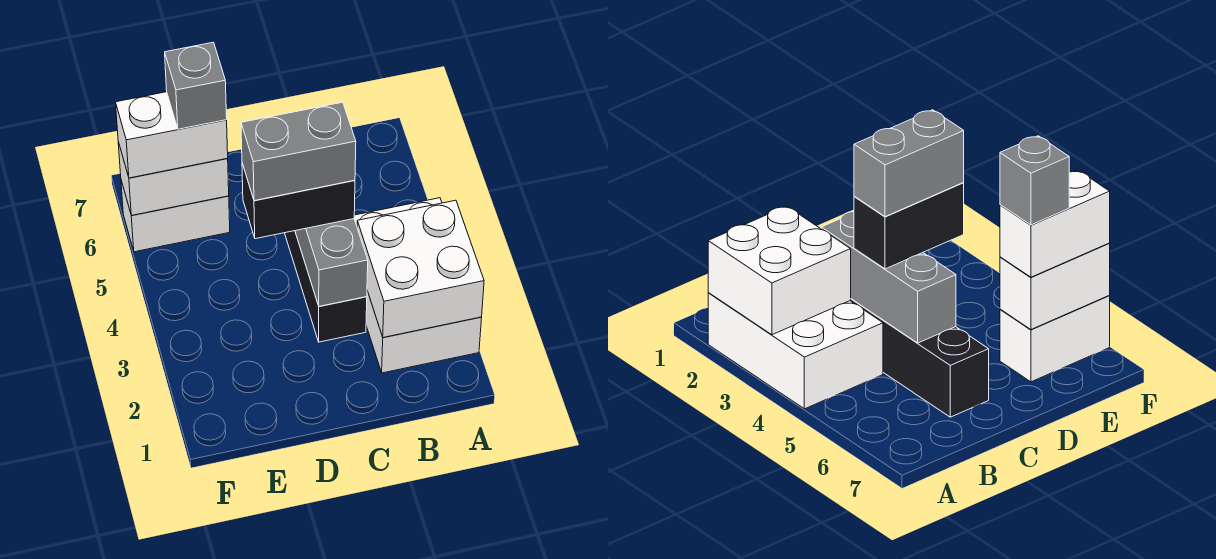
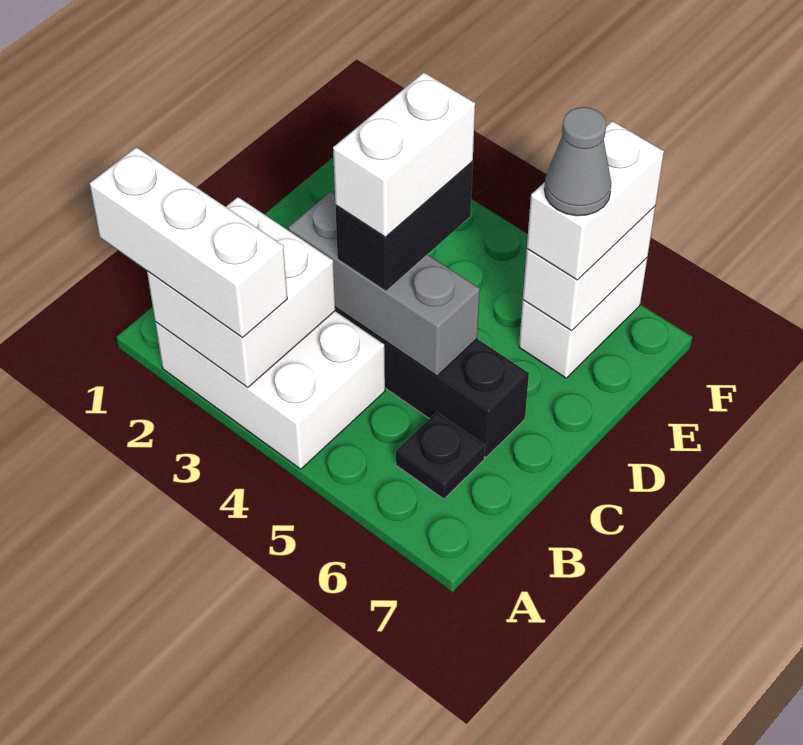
none -> white brick A1:A3 level 3
none -> black plate B6 level 1
grey brick C4:D4 level 4 -> white brick C4:D4 level 4
grey brick E6 level 4 -> grey cone E6 level 4

